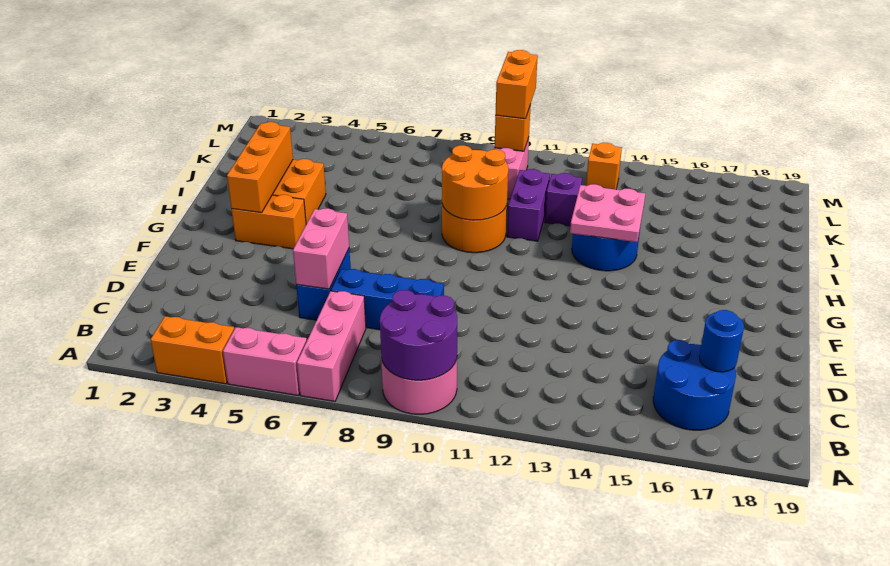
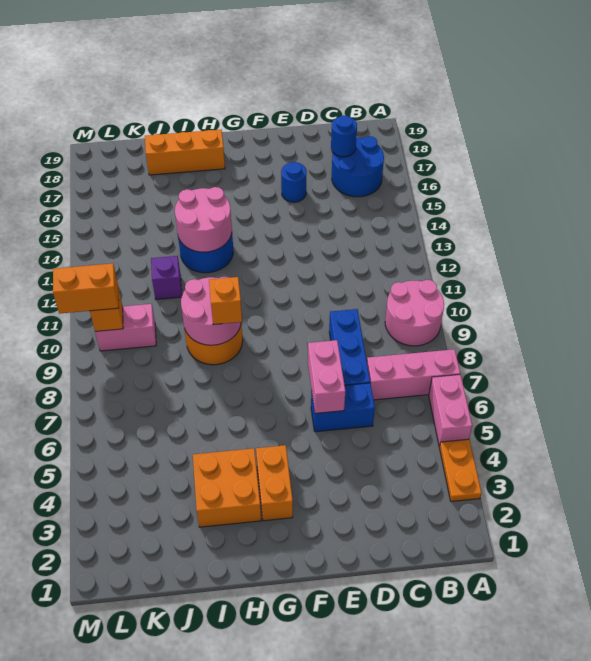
orange brick A3:A4 level 1 -> orange plate A3:A4 level 1
purple round brick A9:B10 level 2 -> none
pink brick D6:E6 level 2 -> pink brick E6:E7 level 2
none -> blue round brick E16 level 1
orange brick G3:I3 level 2 -> orange brick H18:J18 level 1
orange round brick H9:I10 level 2 -> pink round brick H9:I10 level 2
pink plate H13:I14 level 2 -> pink round brick H13:I14 level 2
purple brick I11:J11 level 1 -> none
orange brick L13 level 1 -> orange brick H9 level 3

